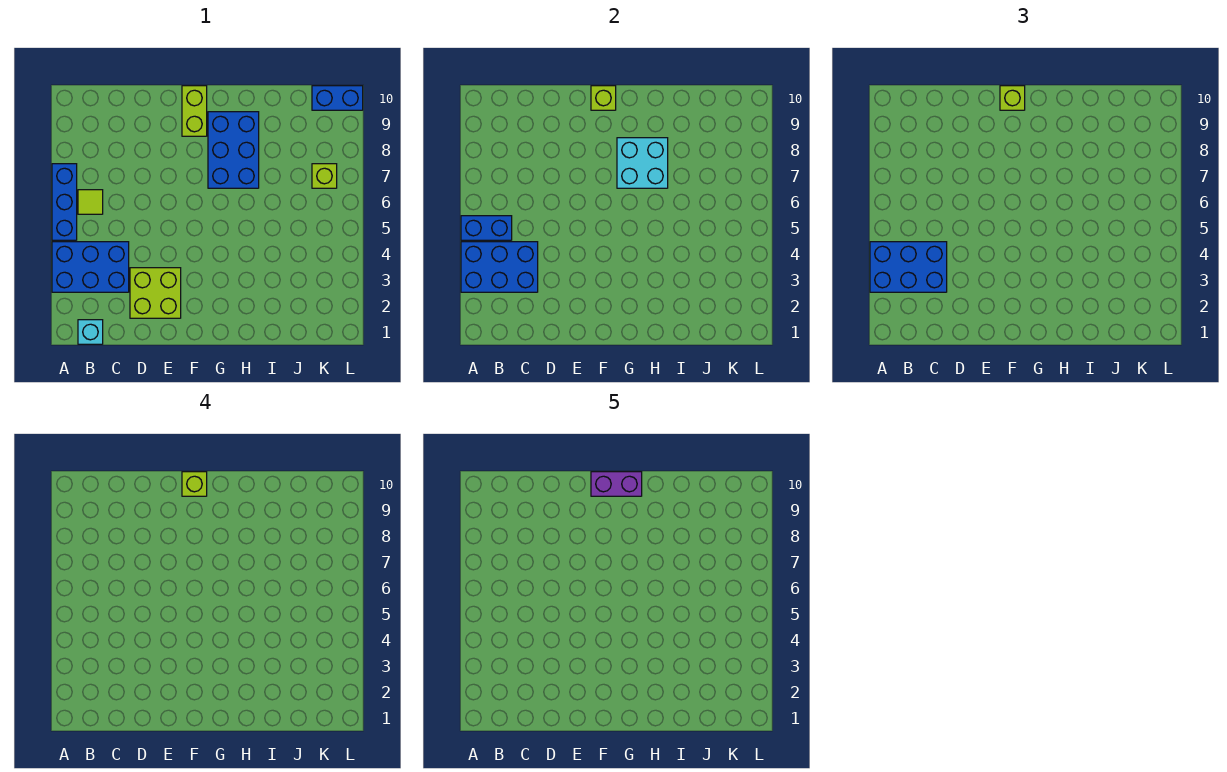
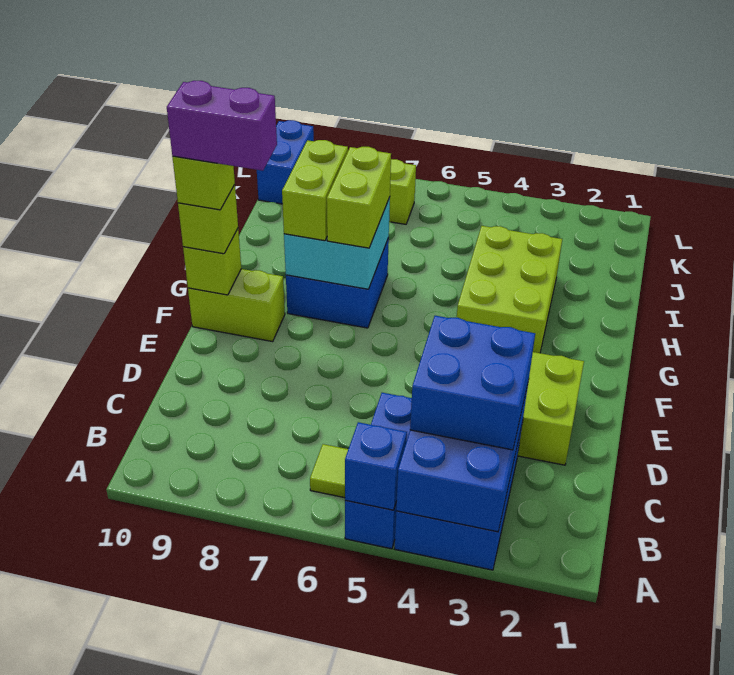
blue brick A3:C4 level 3 -> blue brick B3:C4 level 3
blue brick A5:A7 level 1 -> blue brick A5:C5 level 1
blue brick A5:B5 level 2 -> blue brick A5 level 2
cyan brick B1 level 1 -> none
purple brick F10:G10 level 5 -> purple brick F9:F10 level 5
none -> lime brick G3:I4 level 1
blue brick G7:H9 level 1 -> blue brick G7:H8 level 1
none -> lime brick G7:H7 level 3
none -> lime brick G8:H8 level 3

